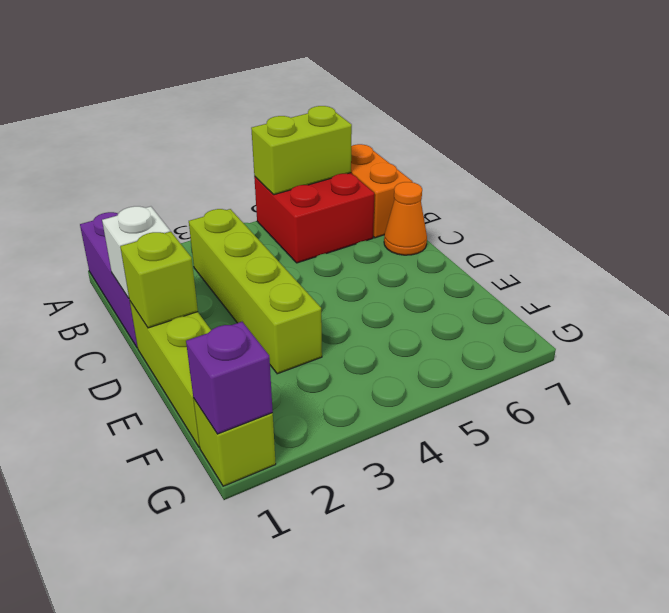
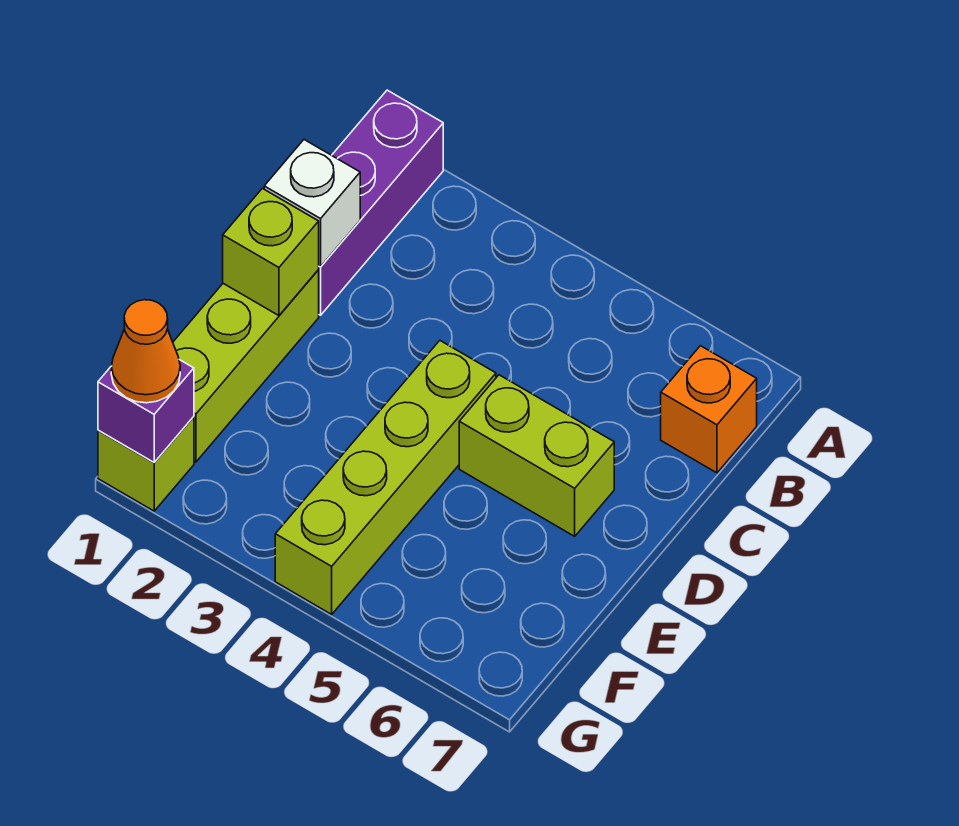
red brick A5:B6 level 1 -> none
lime brick A5:A6 level 2 -> lime brick D5:D6 level 1
orange brick A7:B7 level 1 -> orange brick B7 level 1
lime brick B3:E3 level 1 -> lime brick D4:G4 level 1
orange cone C7 level 1 -> orange cone G1 level 3

